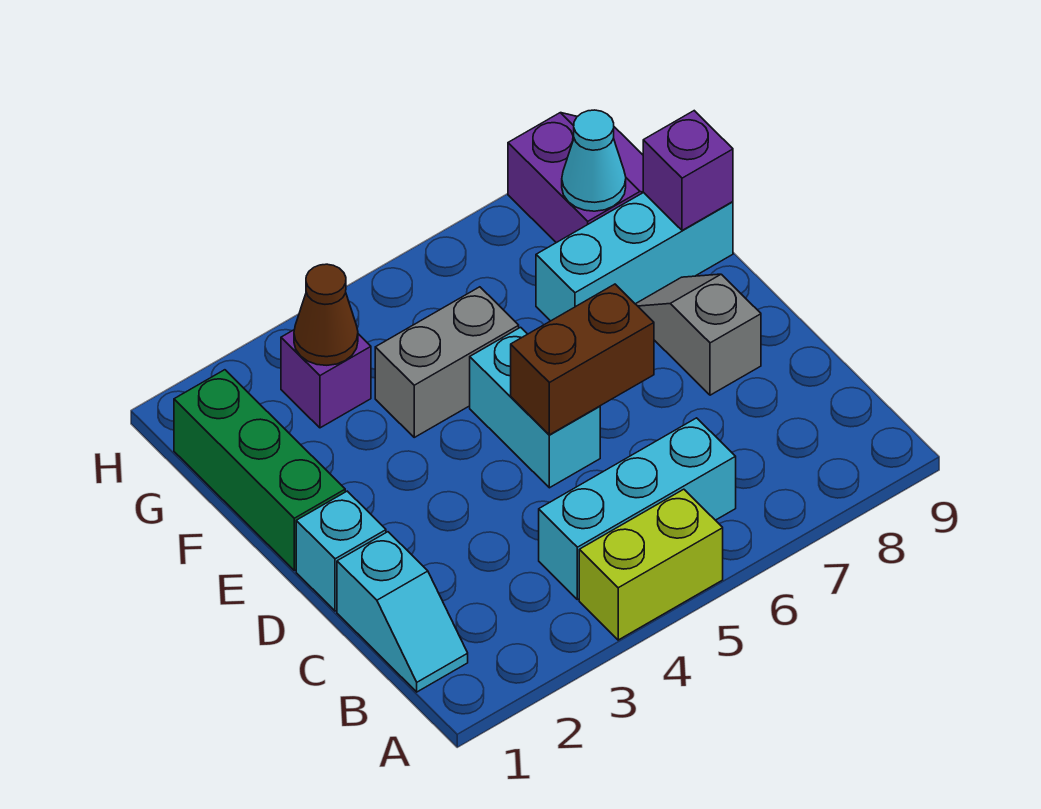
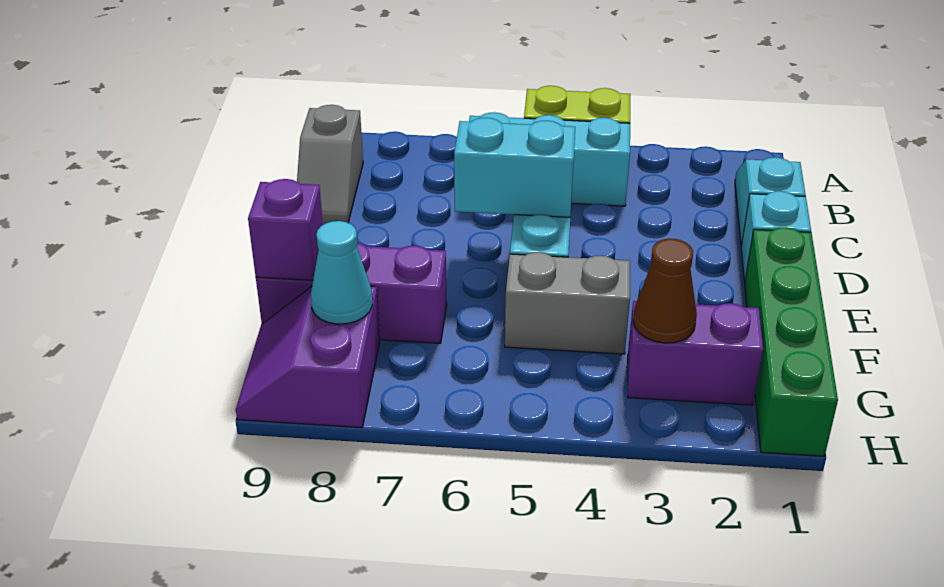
brown brick D5:D6 level 2 -> cyan brick D5:D6 level 2
grey slope D8:E8 level 1 top D -> grey slope B9:C9 level 1 top B
green brick E1:G1 level 1 -> green brick E1:H1 level 1
cyan brick F7:F9 level 1 -> purple brick F7:F9 level 1
purple brick G3 level 1 -> purple brick G2:G3 level 1

